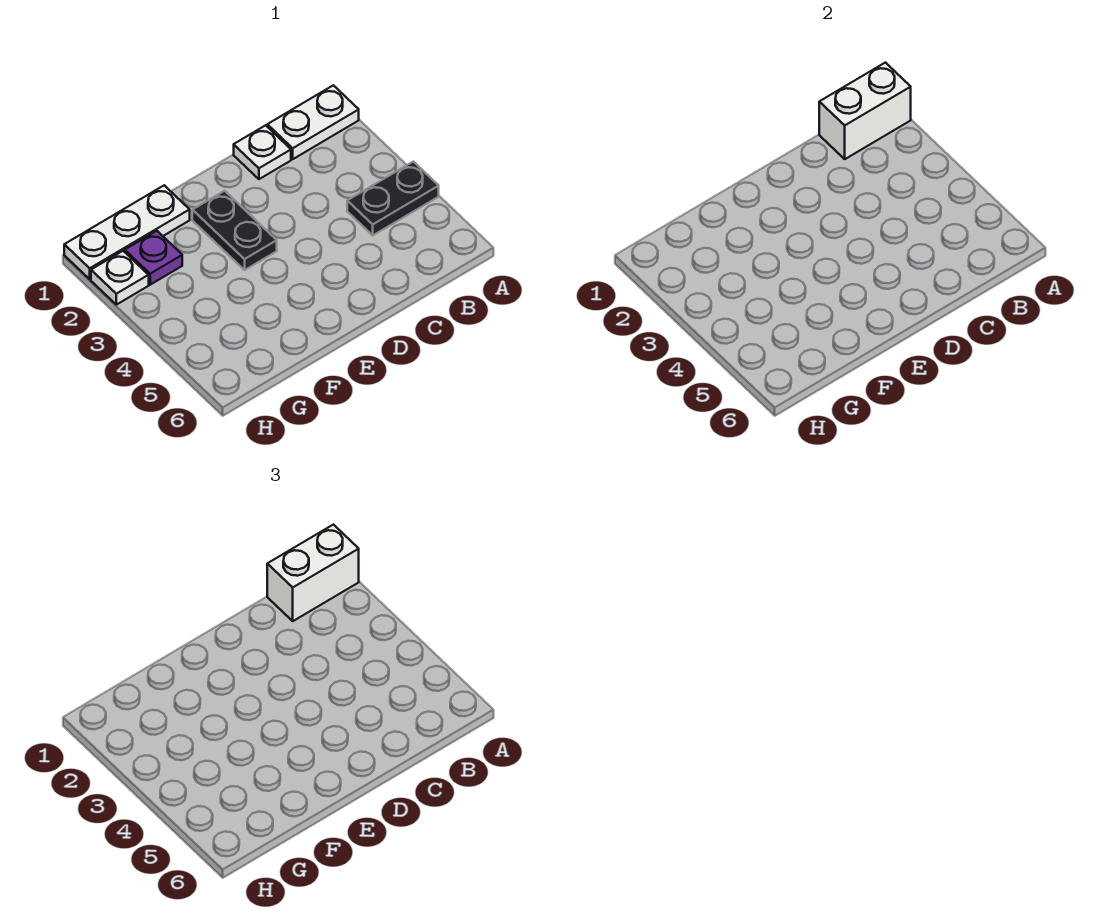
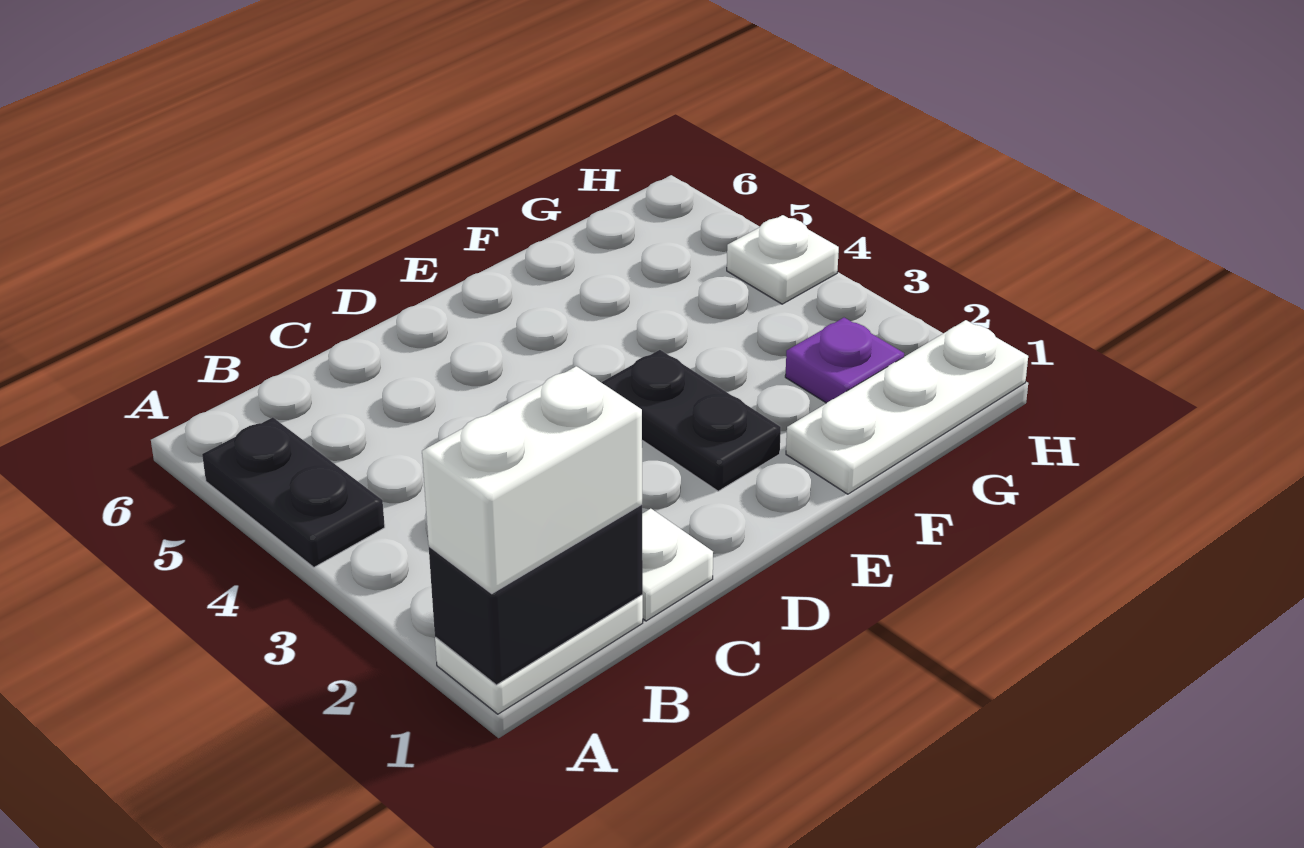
white brick A1:B1 level 2 -> black brick A1:B1 level 2
black plate A4:B4 level 1 -> black plate A4:A5 level 1
white plate H2 level 1 -> white plate H4 level 1

